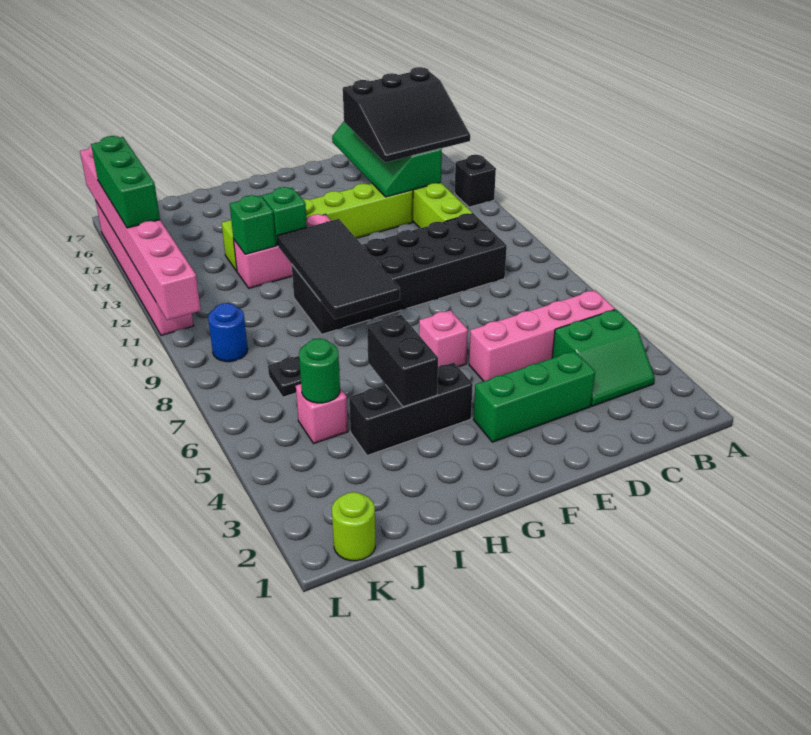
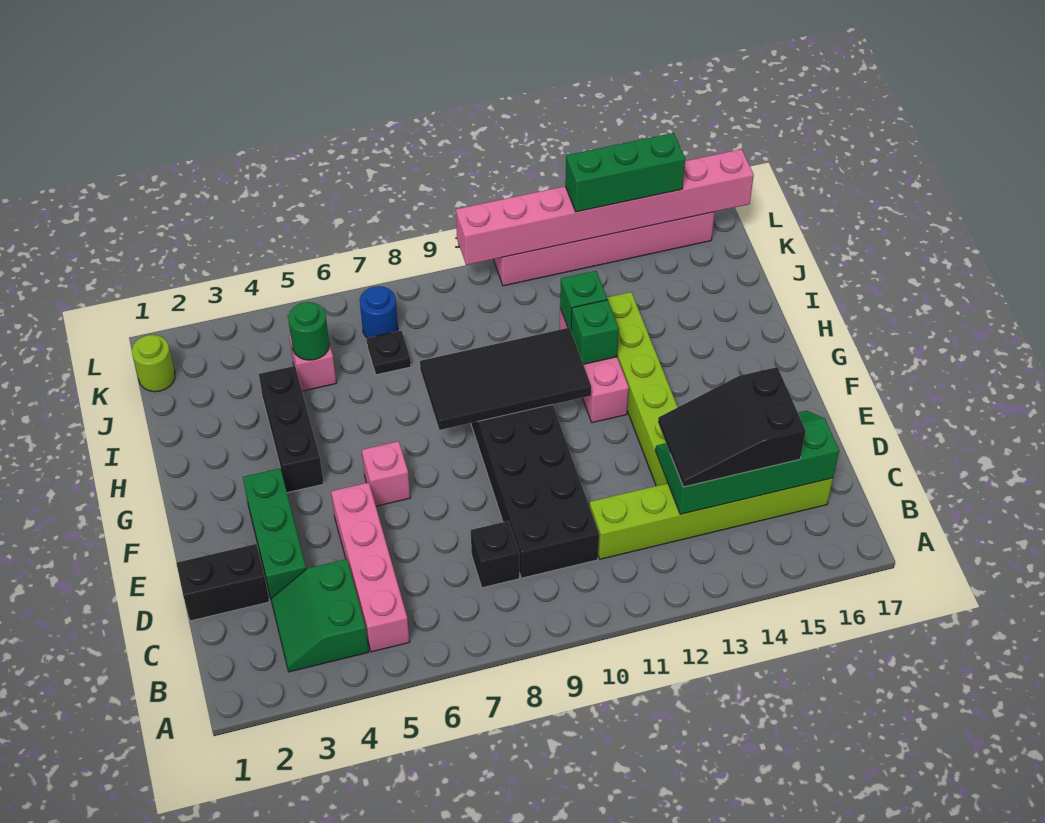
black brick A13 level 1 -> black brick C8 level 1
black slope B13:D15 level 3 top 15 -> black slope C13:D15 level 3 top 15
black brick H4:H5 level 2 -> black brick D1:D2 level 1
blue round brick K9 level 1 -> blue round brick K7 level 1

